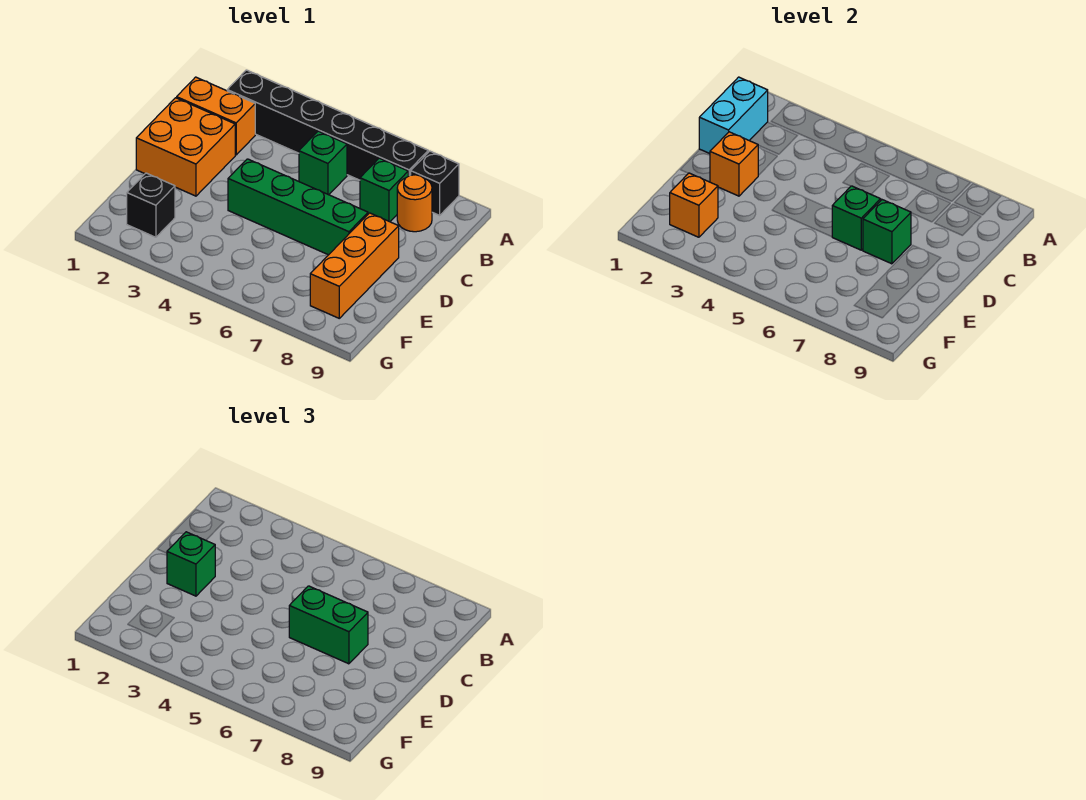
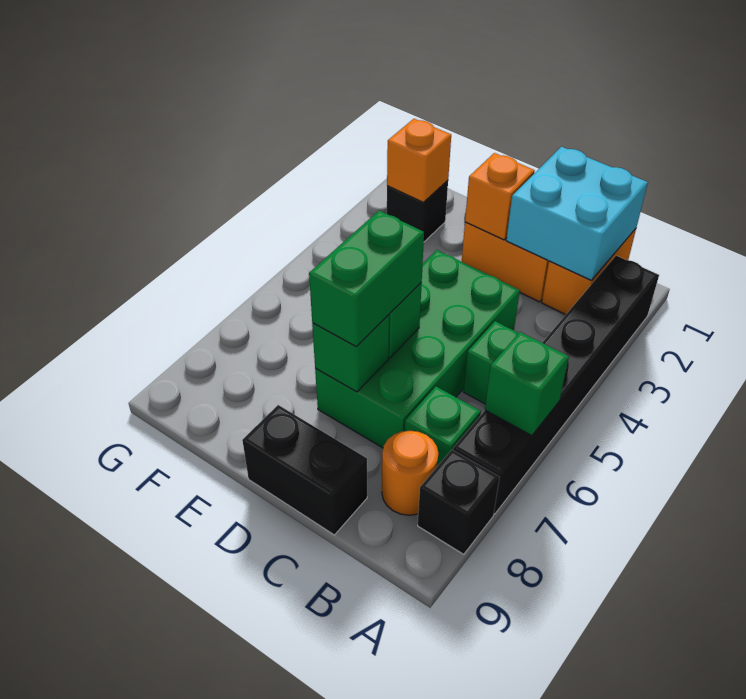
cyan brick B1:C1 level 2 -> cyan brick B1:C2 level 2
none -> black brick C9:D9 level 1
green brick D2 level 3 -> green brick A6 level 2
green brick D4:D7 level 1 -> green brick C4:D7 level 1
orange brick D8:F8 level 1 -> none

